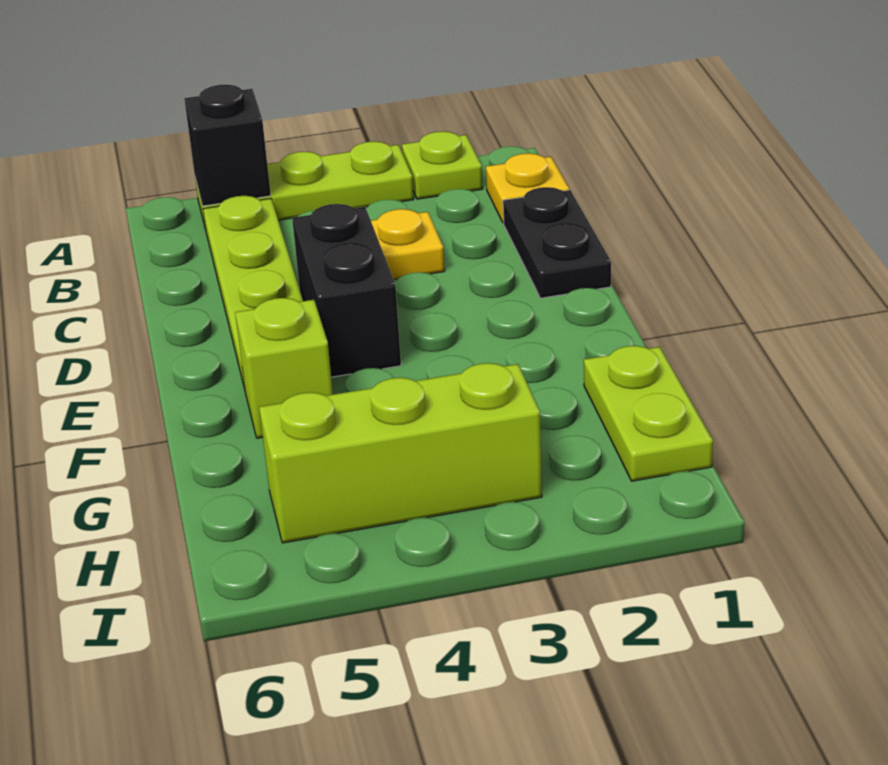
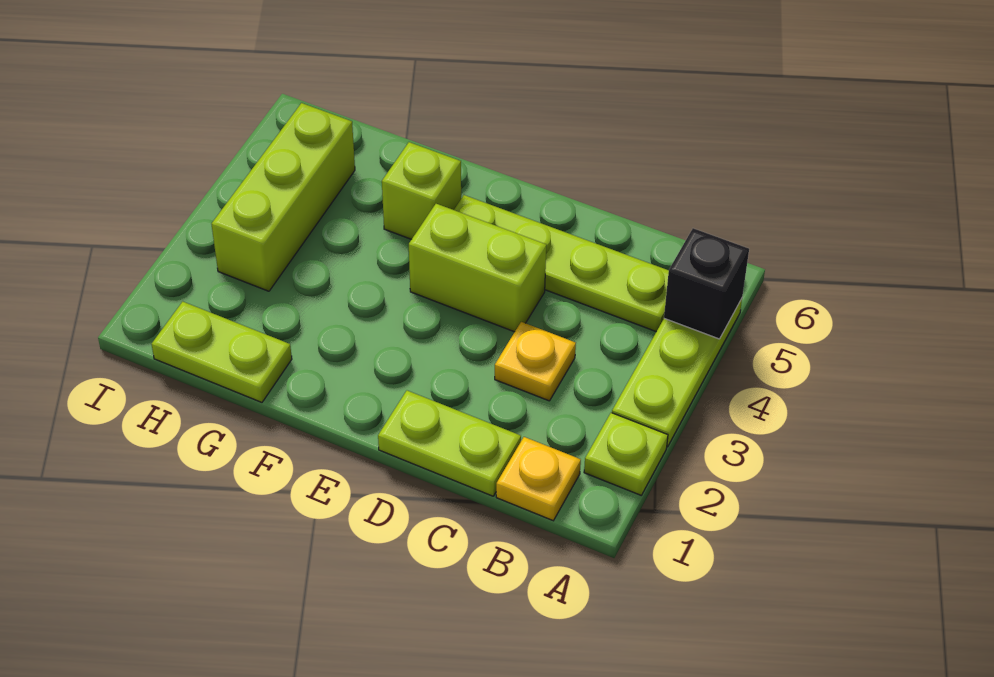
black plate C1:D1 level 1 -> lime plate C1:D1 level 1
black brick D4:E4 level 1 -> lime brick D4:E4 level 1

